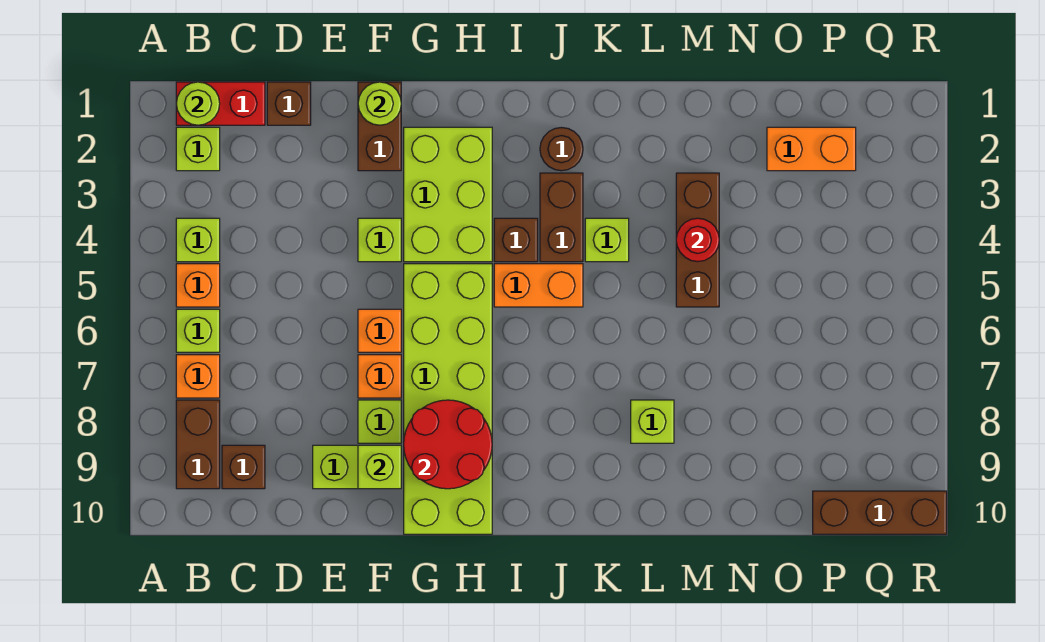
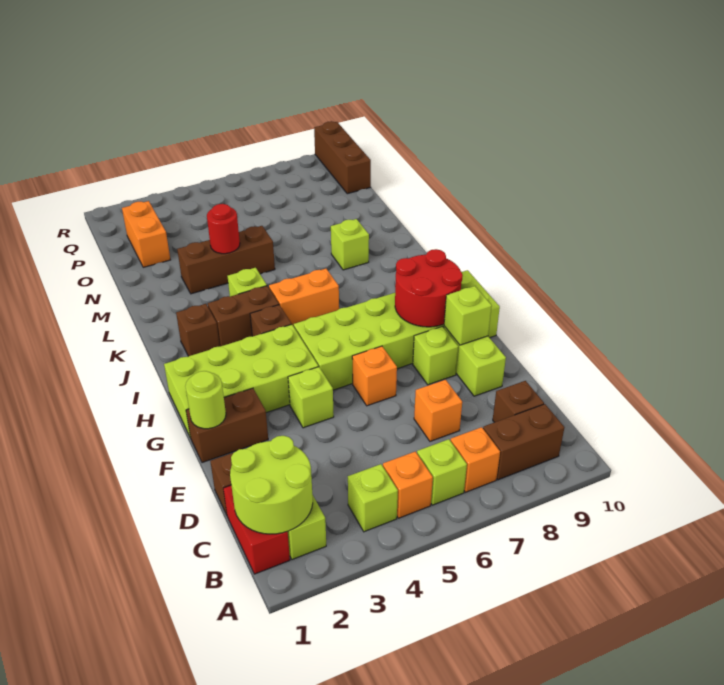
lime round brick B1 level 2 -> lime round brick B1:C2 level 2
orange brick F7 level 1 -> orange brick D7 level 1
lime brick G2:H4 level 1 -> lime brick G1:H4 level 1
orange brick I5:J5 level 1 -> orange brick J5:J6 level 1
brown round brick J2 level 1 -> brown brick J2 level 1

